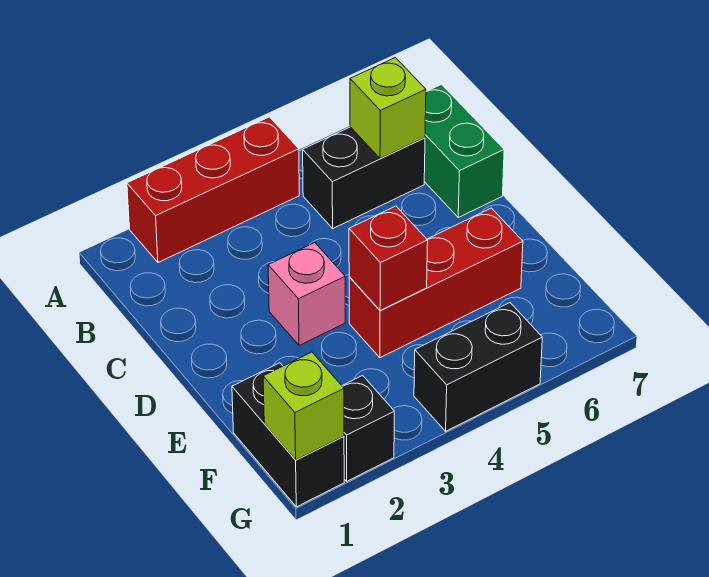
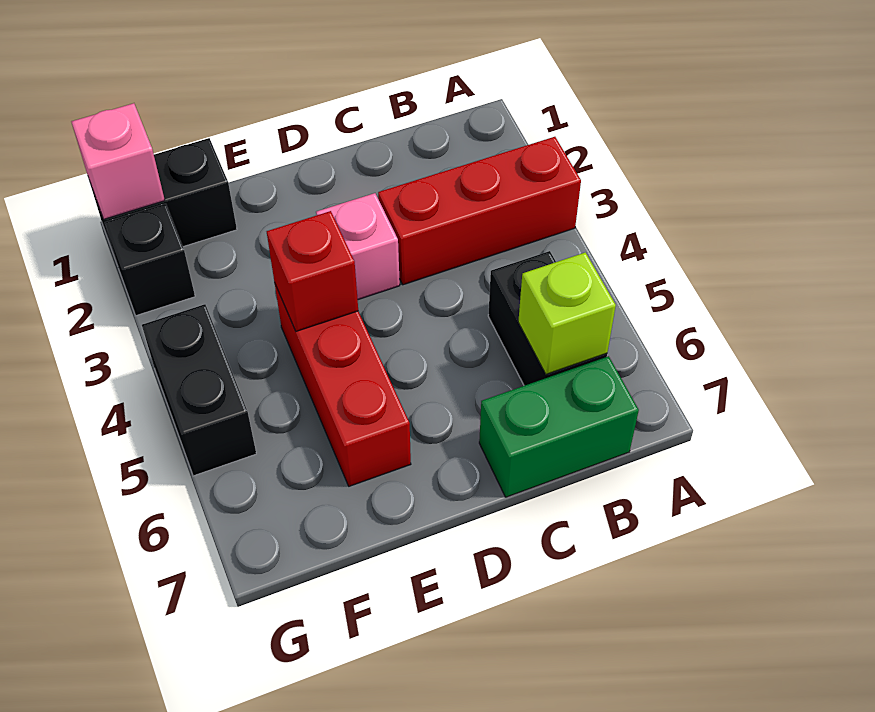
red brick A2:A4 level 1 -> red brick A3:C3 level 1
lime brick G1 level 2 -> pink brick G1 level 2

